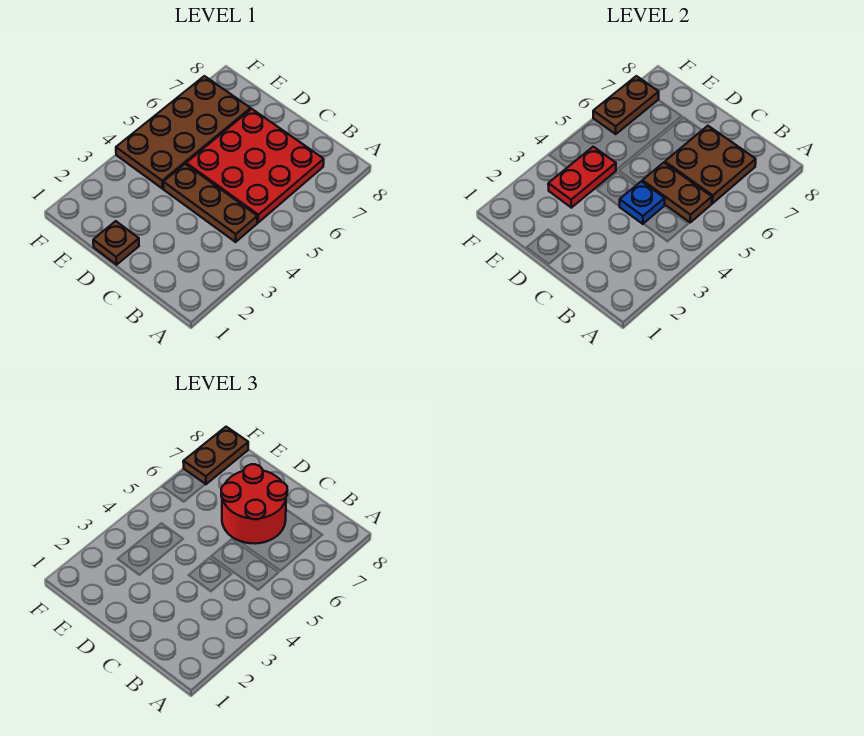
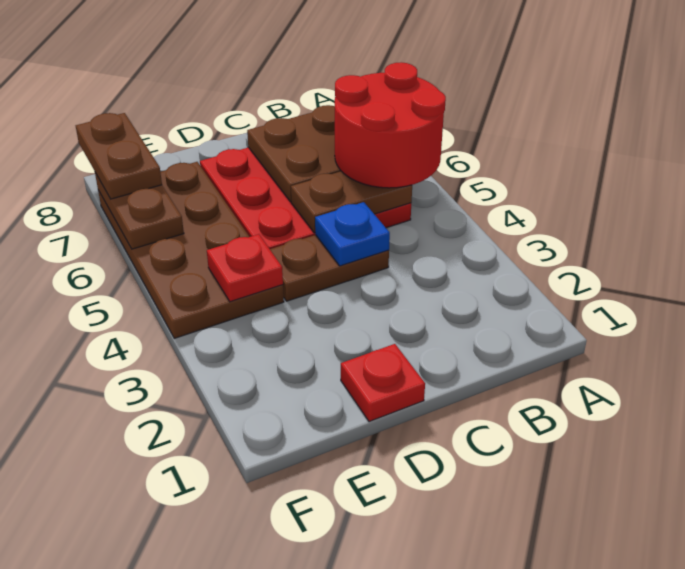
brown plate B4:D4 level 1 -> brown plate C4:D4 level 1
red round brick C6:D7 level 3 -> red round brick A5:B6 level 3
brown plate D1 level 1 -> red plate D1 level 1
red plate E3:E4 level 2 -> red plate E4 level 2

